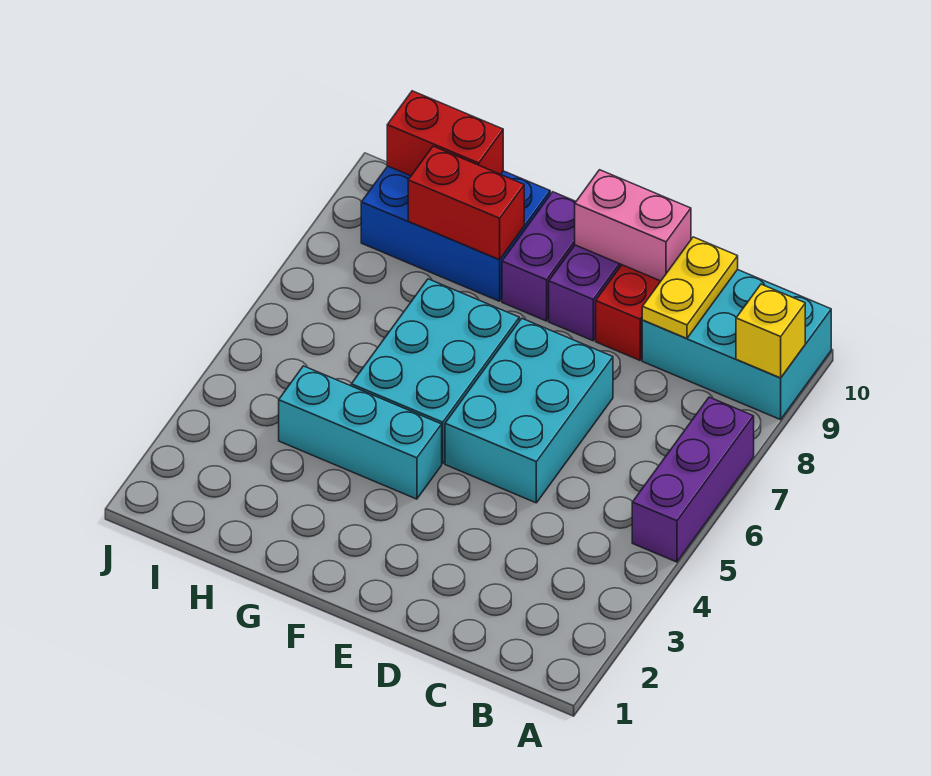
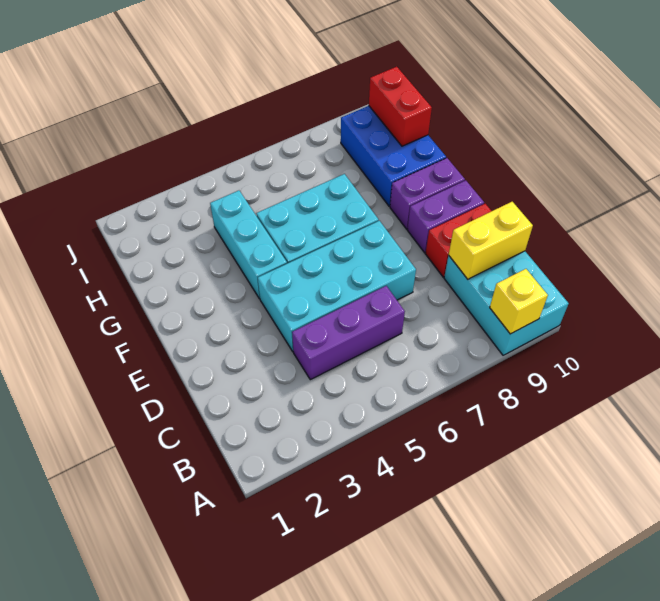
purple brick A5:A7 level 1 -> purple brick C4:C6 level 1
yellow plate C9:C10 level 2 -> yellow brick C9:C10 level 2
cyan brick D5:E7 level 1 -> cyan brick D4:E7 level 1
pink brick D10:E10 level 2 -> none
red brick G9:H9 level 2 -> none

